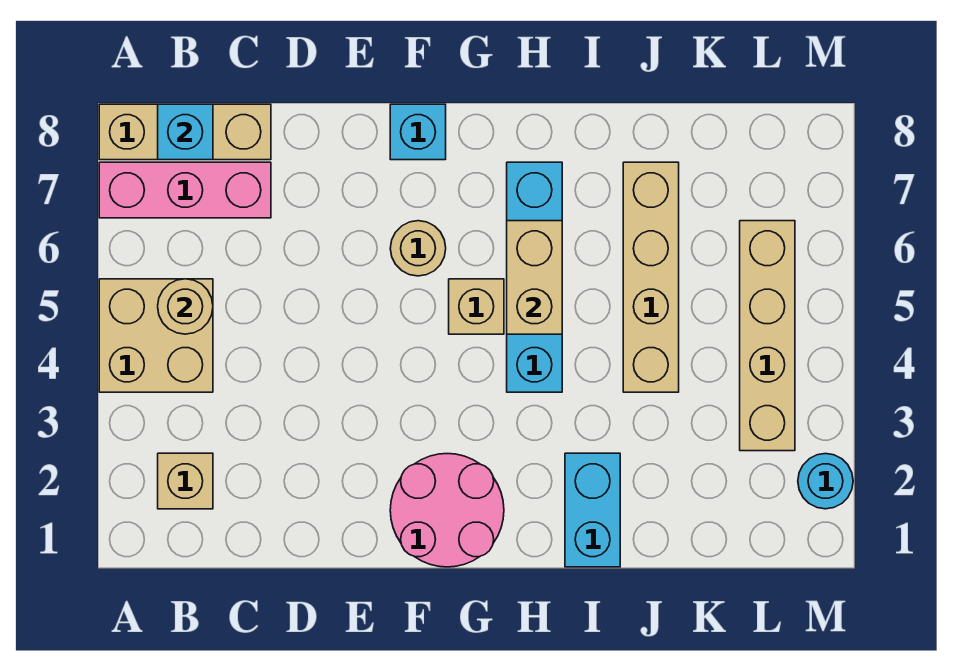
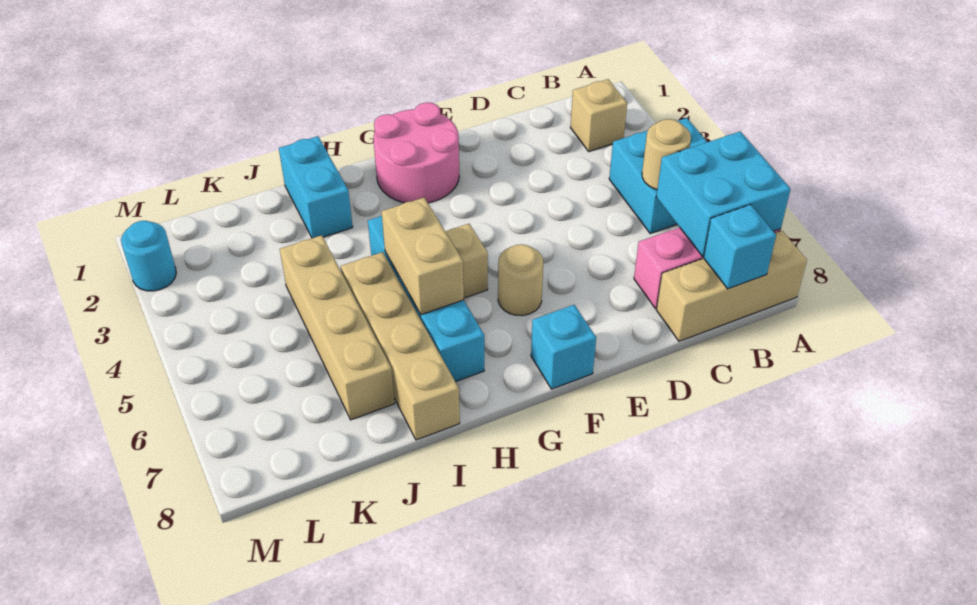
tan brick A4:B5 level 1 -> cyan brick A4:B5 level 1
none -> cyan brick A6:B7 level 2
tan brick L3:L6 level 1 -> tan brick I5:I8 level 1

